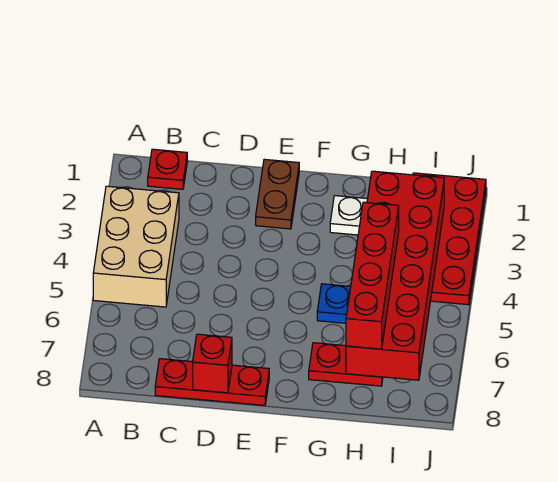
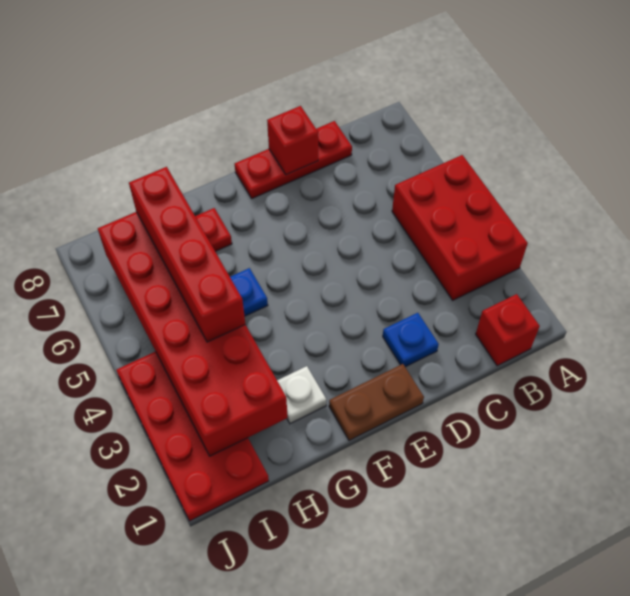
tan brick A3:B5 level 1 -> red brick A3:B5 level 1
red plate B1 level 1 -> red brick B1 level 1
none -> blue plate D2 level 1
brown plate E1:E2 level 1 -> brown plate E1:F1 level 1

